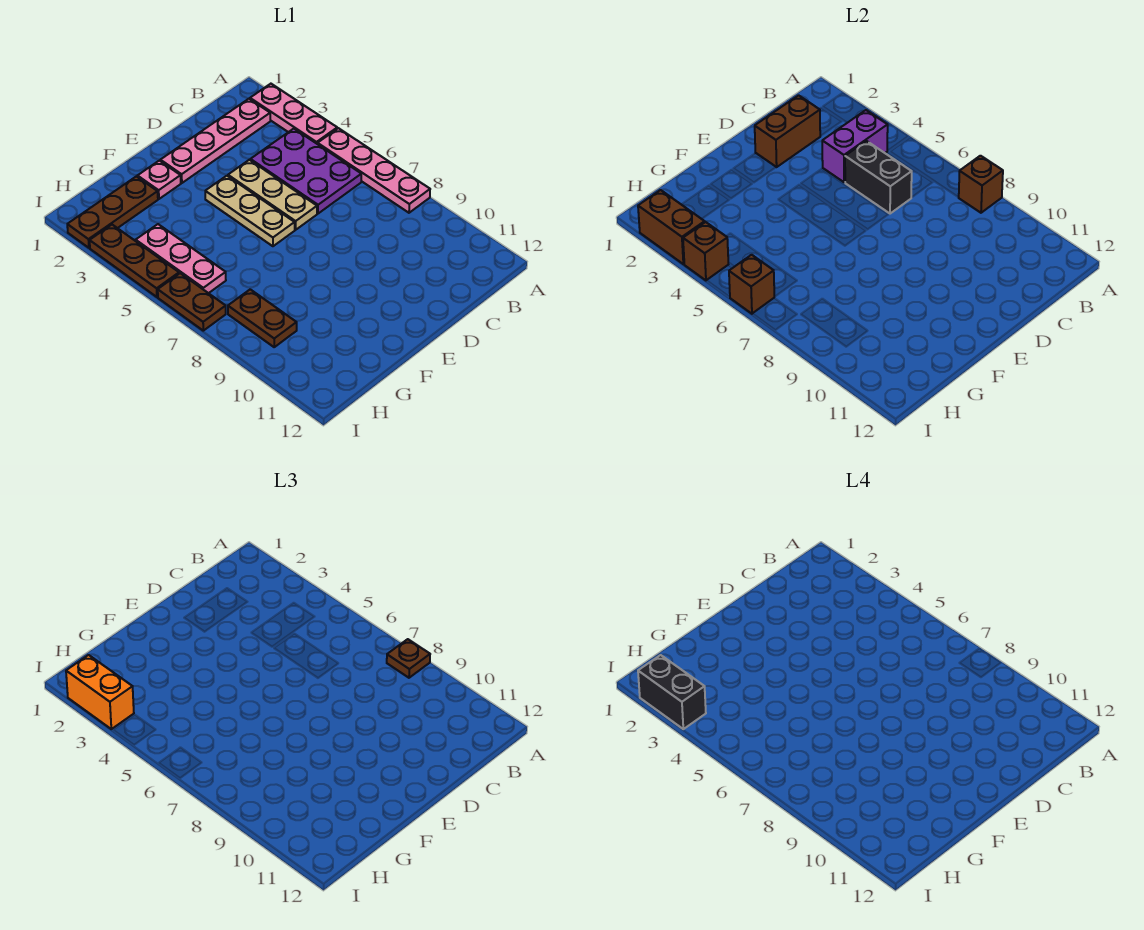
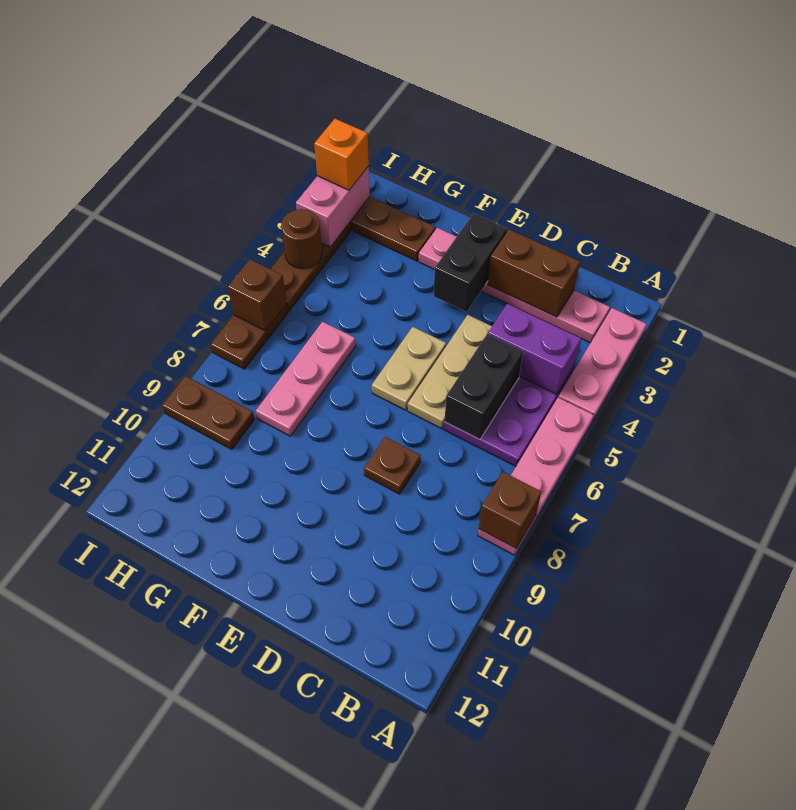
brown plate A8 level 3 -> brown plate D8 level 1
tan plate E4:E6 level 1 -> tan plate E5:E6 level 1
pink plate H4:H6 level 1 -> pink plate G6:G8 level 1
brown plate H8:H9 level 1 -> brown plate H9:I9 level 1
brown brick I2:I3 level 2 -> pink brick I2:I3 level 2
orange brick I2:I3 level 3 -> orange brick I2 level 3
black brick I2:I3 level 4 -> black brick E2:E3 level 2
brown brick I4 level 2 -> brown round brick I4 level 2

